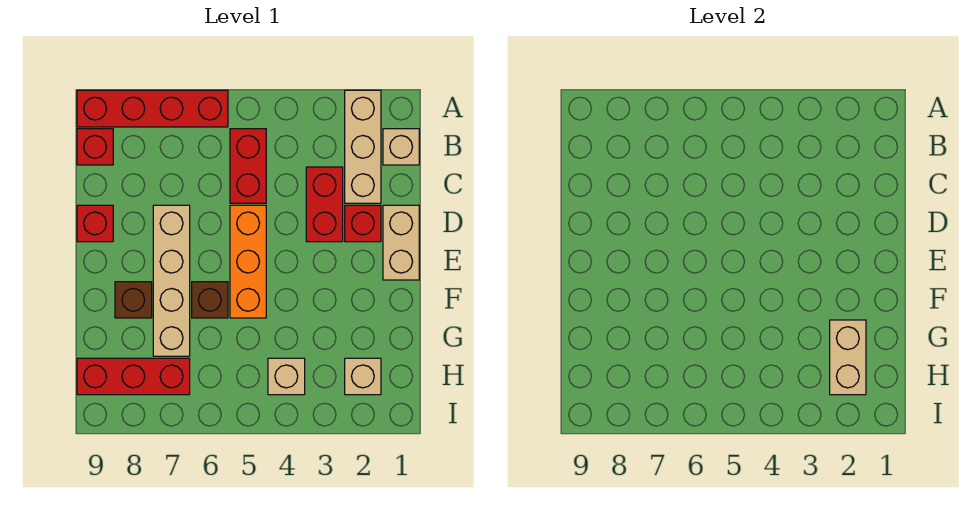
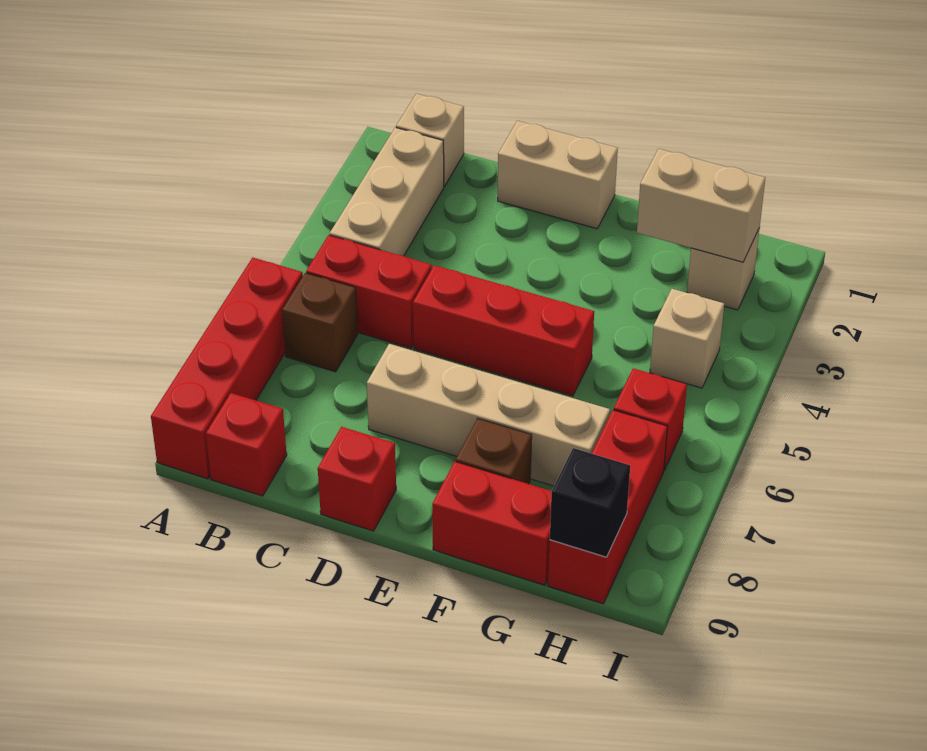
tan brick A2:C2 level 1 -> tan brick B2:B4 level 1
red brick C3:D3 level 1 -> red brick F9:G9 level 1
red brick D2 level 1 -> red brick H6 level 1
orange brick D5:F5 level 1 -> red brick D5:F5 level 1
brown brick F6 level 1 -> brown brick B6 level 1
none -> black brick H9 level 2

